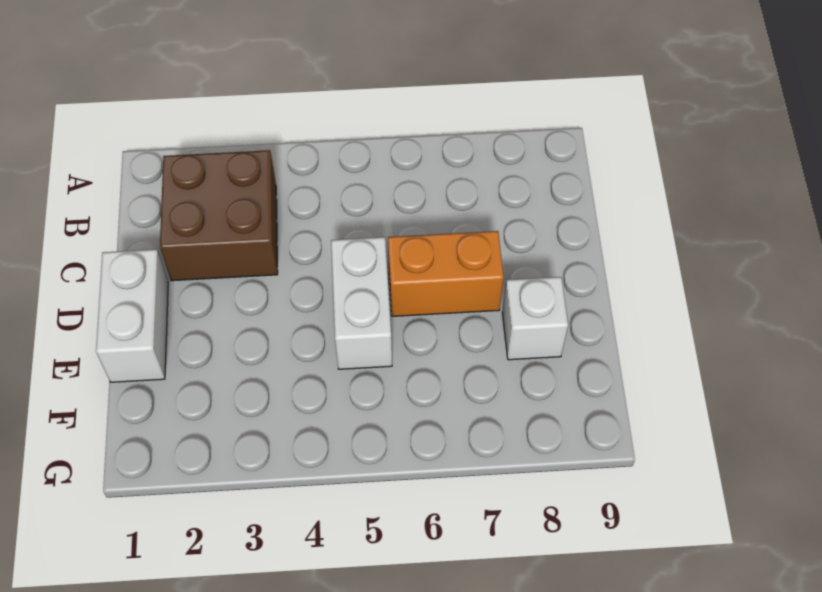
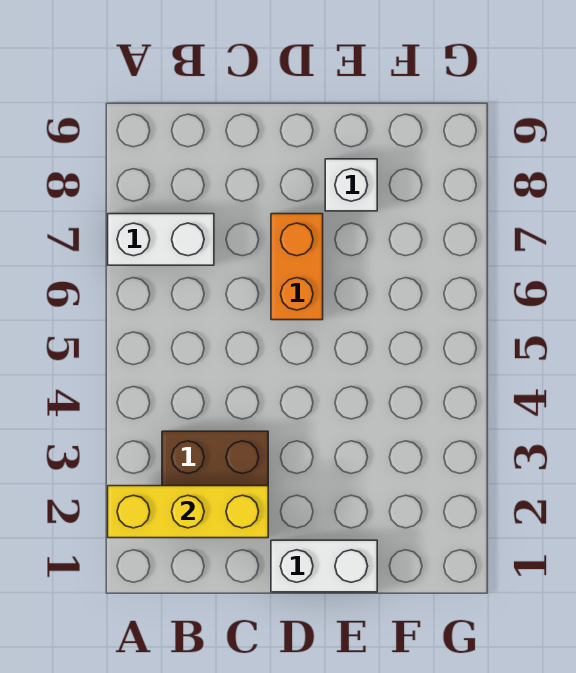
none -> yellow brick A2:C2 level 2
white brick D5:E5 level 1 -> white brick A7:B7 level 1

